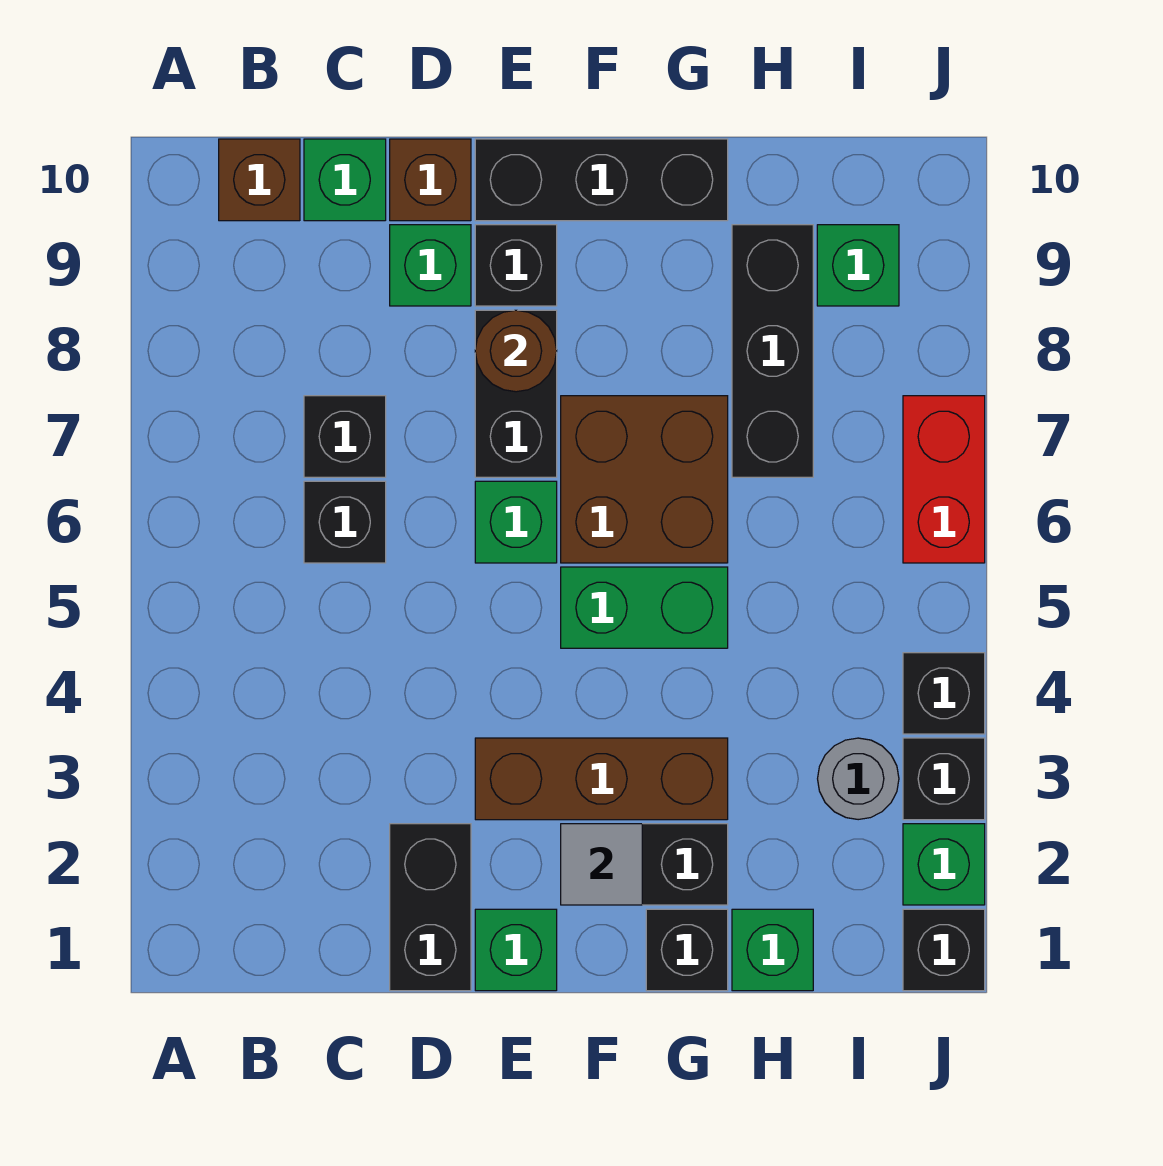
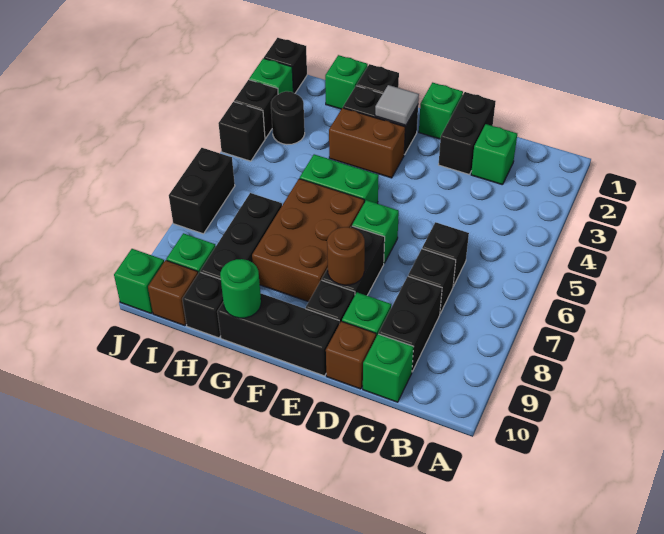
brown brick B10 level 1 -> brown brick I10 level 1
none -> green brick C2 level 1
none -> black brick C8:C9 level 1
brown brick E3:G3 level 1 -> brown brick F3:G3 level 1
brown brick F6:G7 level 1 -> brown brick F6:G8 level 1
none -> green round brick G10 level 2
none -> black brick H10 level 1
grey round brick I3 level 1 -> black round brick I3 level 1
red brick J6:J7 level 1 -> black brick J6:J7 level 1
none -> green brick J10 level 1

